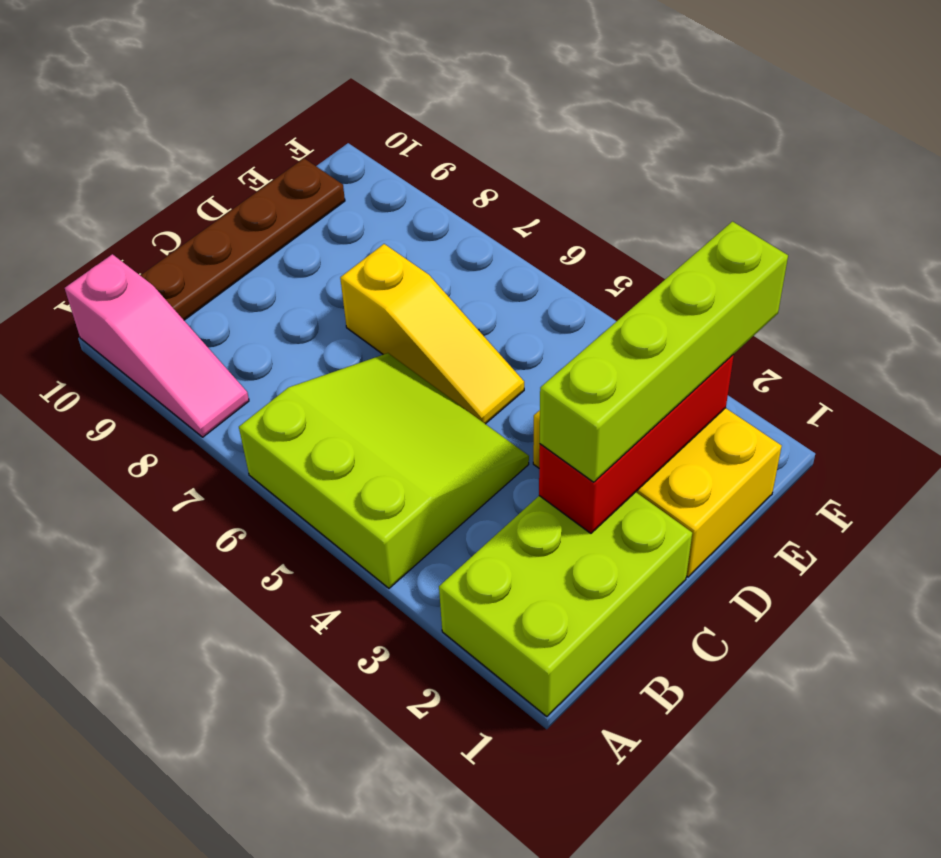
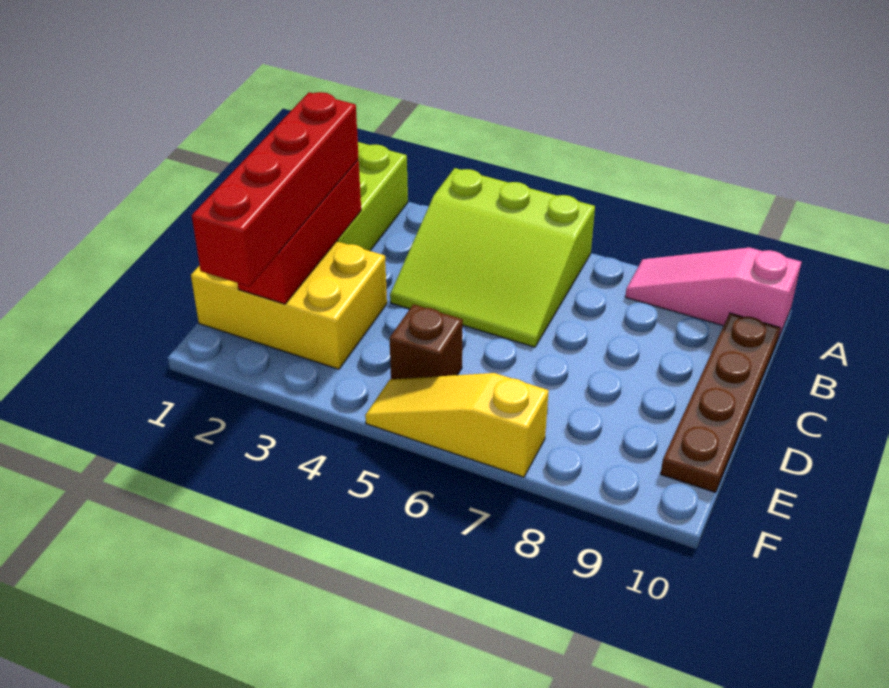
lime brick C2:F2 level 3 -> red brick C2:F2 level 3
yellow slope D5:D7 level 1 top 7 -> yellow slope F5:F7 level 1 top 7
none -> brown brick E5 level 1

